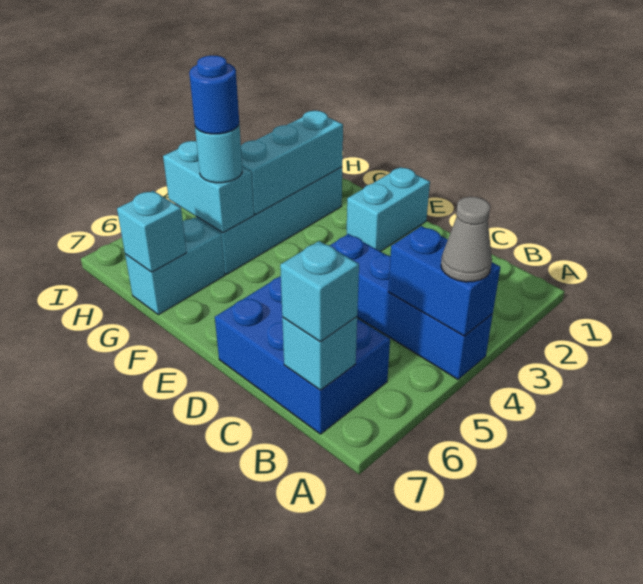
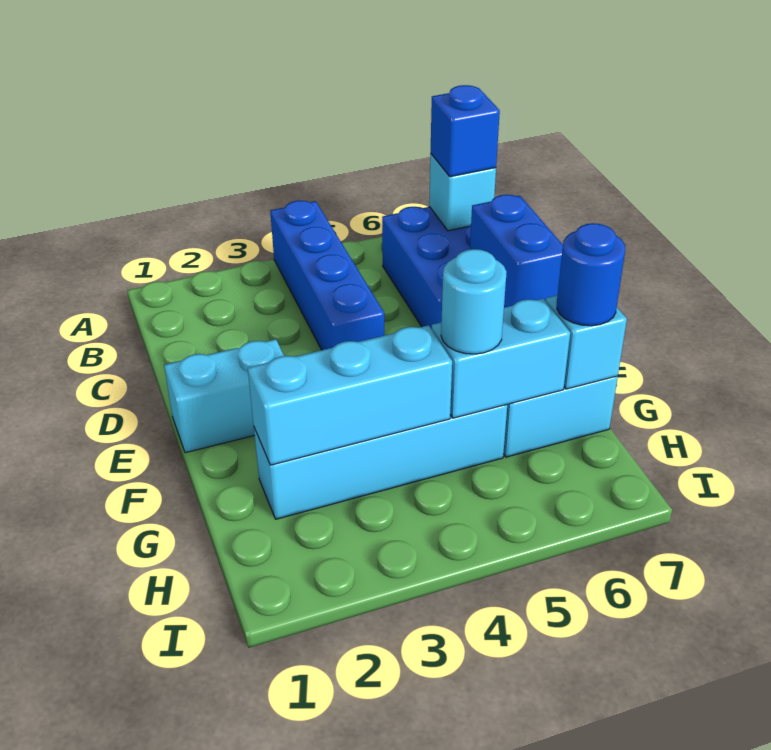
blue brick A4:B4 level 2 -> blue brick D7:E7 level 2
grey cone A4 level 3 -> none
cyan brick B7 level 3 -> blue brick B7 level 3
cyan brick G5:H5 level 2 -> cyan brick G5:G6 level 2
blue round brick G5 level 4 -> blue round brick G7 level 3

